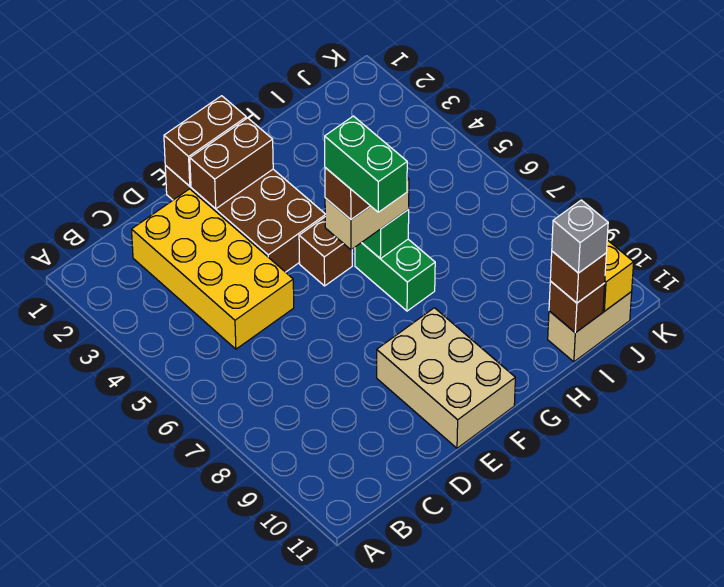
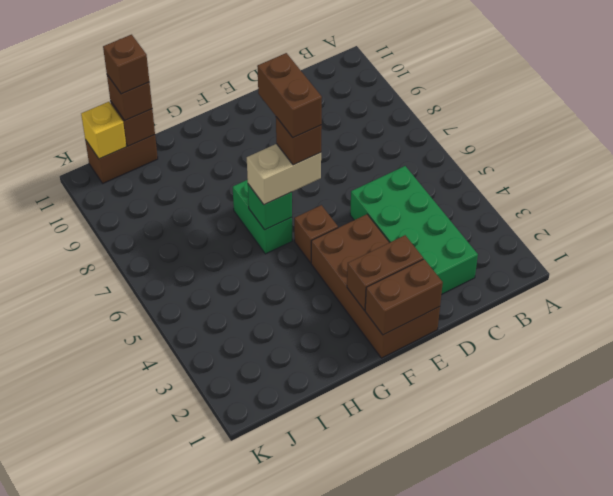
yellow brick C2:D5 level 1 -> green brick C2:D5 level 1
tan brick E9:F11 level 1 -> none
green brick F6:F7 level 5 -> brown brick F6:F7 level 5
tan brick I11:J11 level 1 -> brown brick I11:J11 level 1
grey brick I11 level 4 -> brown brick I11 level 4

